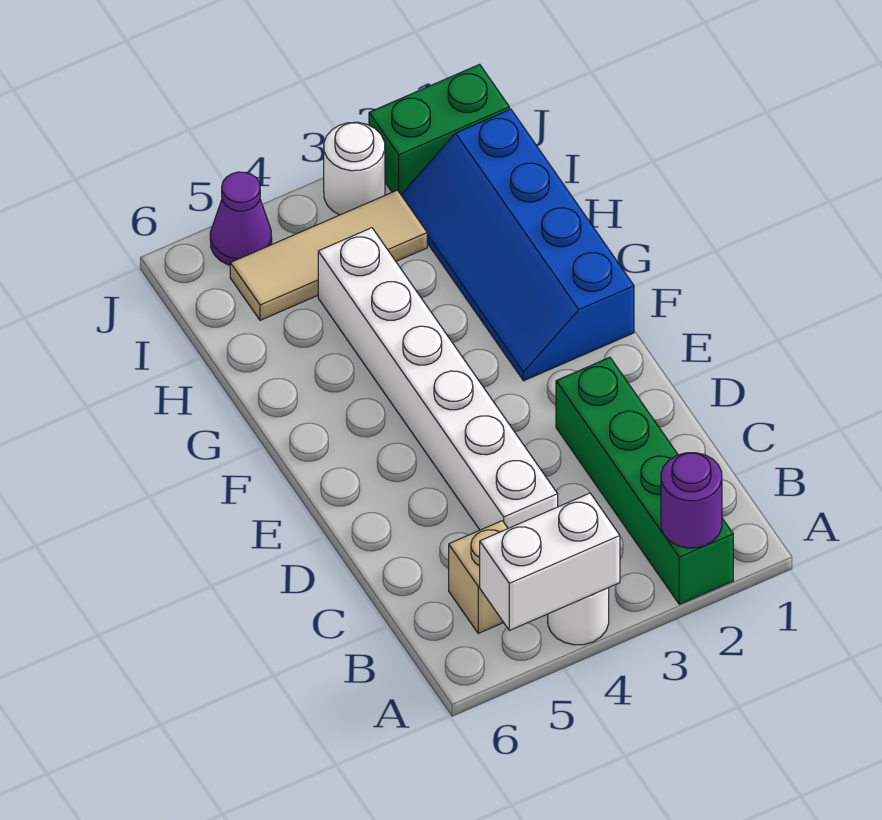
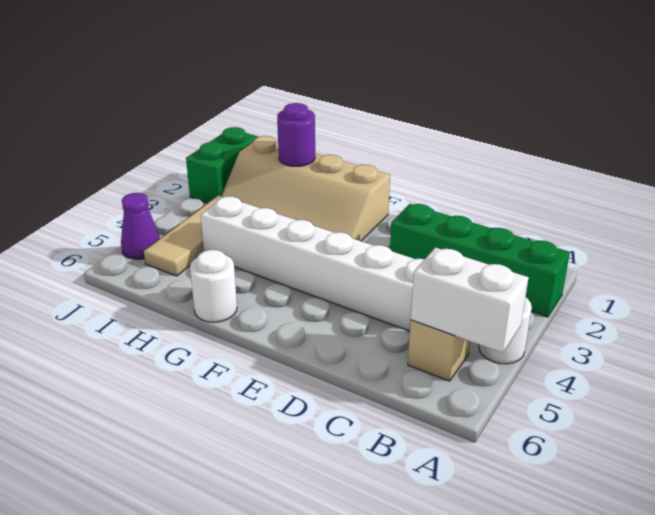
purple round brick A2 level 2 -> purple round brick H1 level 2
white brick A4:A5 level 2 -> white brick A5:B5 level 2
blue slope F1:I2 level 1 top 1 -> tan slope F1:I2 level 1 top 1
white round brick J3 level 1 -> white round brick G6 level 1

